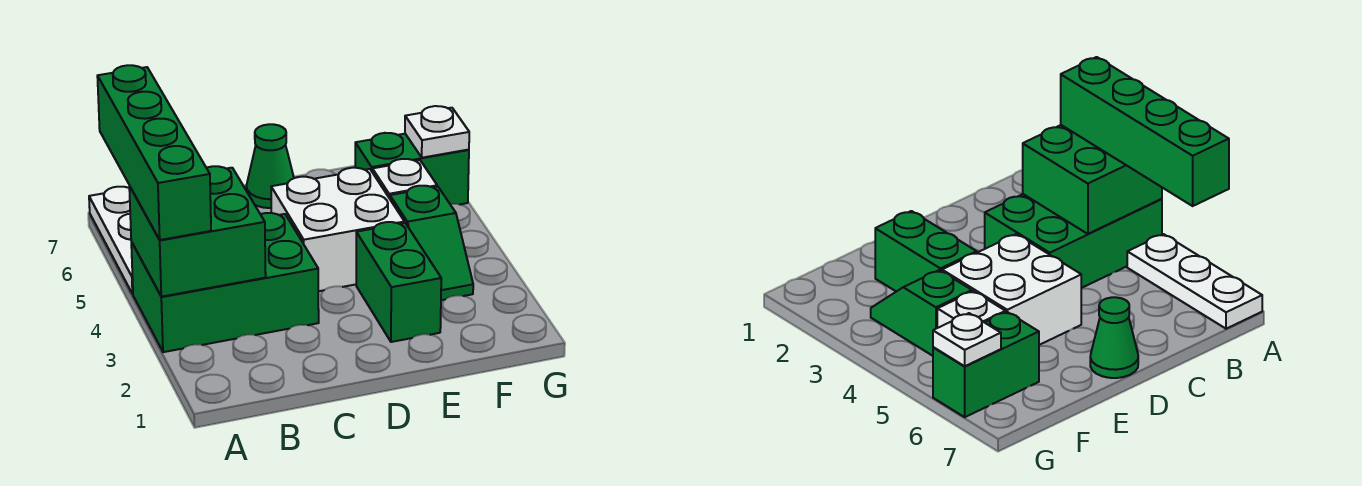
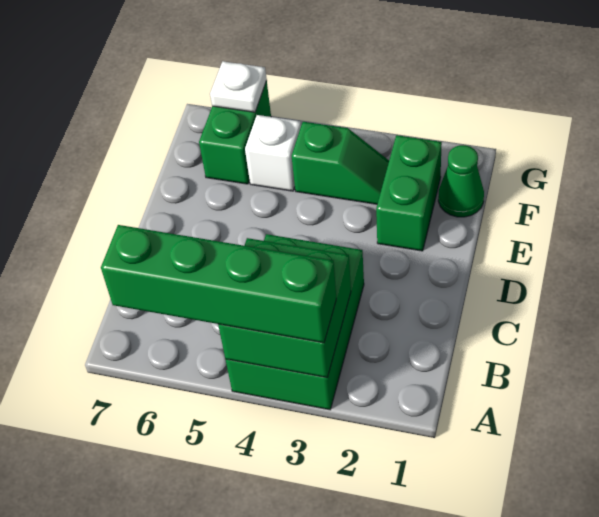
white plate A5:A7 level 1 -> none
white brick D4:E5 level 1 -> none
green cone D7 level 1 -> green cone F1 level 1
green brick E2:E3 level 1 -> green brick E2:F2 level 1

